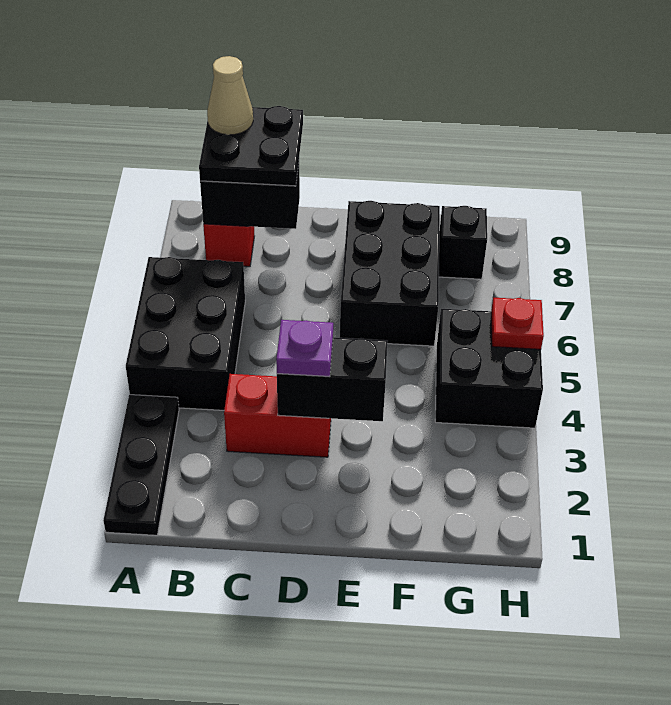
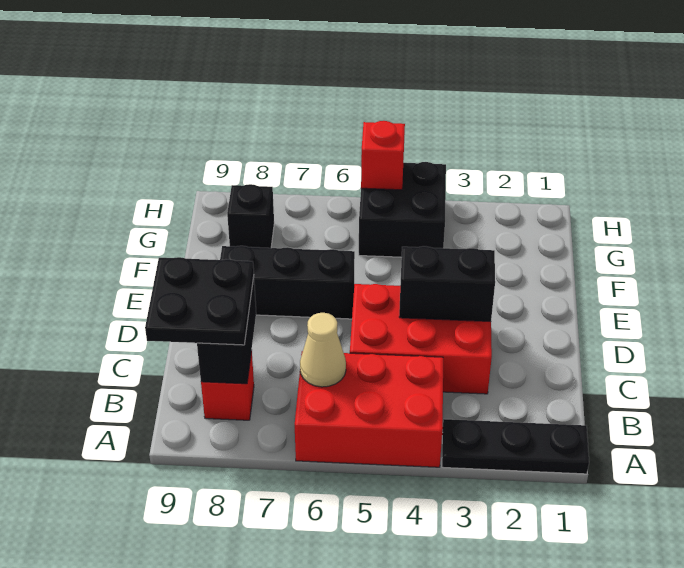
black brick A4:B6 level 1 -> red brick A4:B6 level 1
tan cone B9 level 4 -> tan cone B6 level 2
red brick C3:D3 level 1 -> red brick C3:D5 level 1
black brick D3:E3 level 2 -> black brick D3:D4 level 2
purple plate D3 level 3 -> none
black brick E6:F8 level 1 -> black brick E6:E8 level 1
red plate H5 level 2 -> red brick H5 level 2

